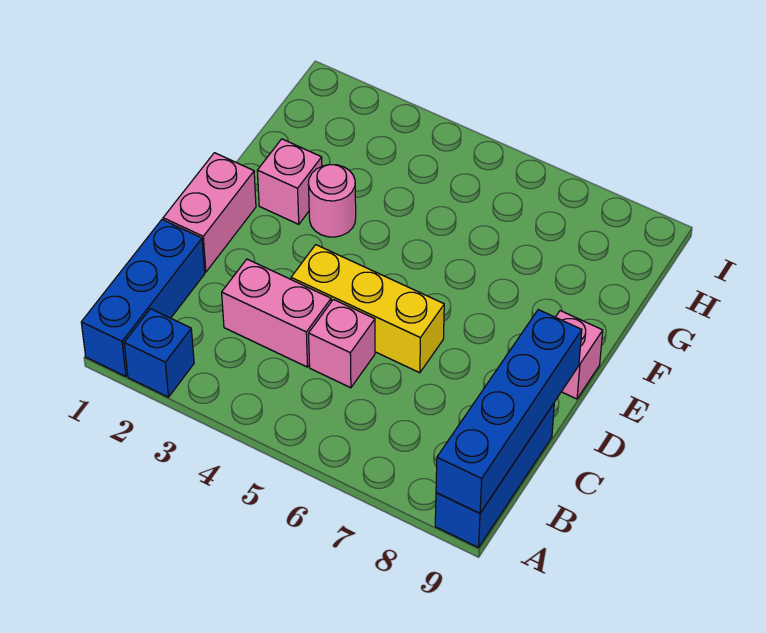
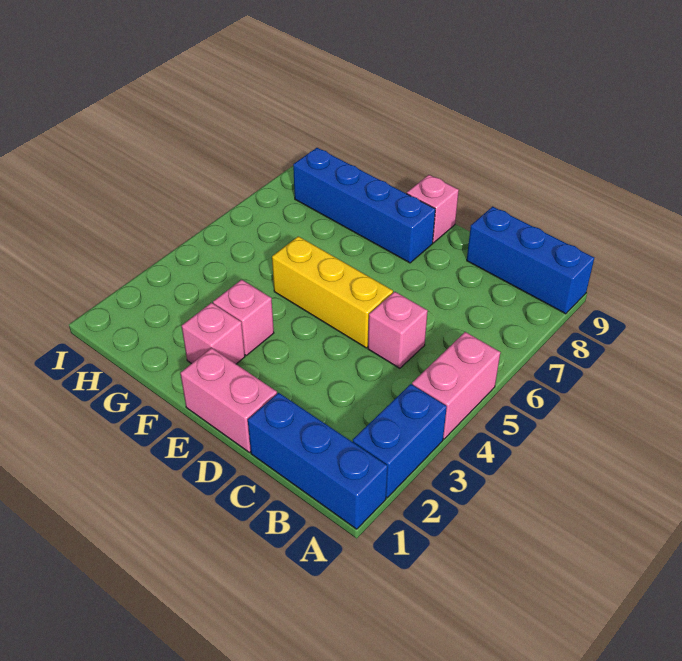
blue brick A2 level 1 -> blue brick A2:A3 level 1
blue brick A9:D9 level 2 -> blue brick E8:H8 level 1
pink brick C3:C4 level 1 -> pink brick A4:A5 level 1
yellow brick D4:D6 level 1 -> yellow brick D5:F5 level 1
pink round brick F3 level 1 -> pink brick F3 level 1

